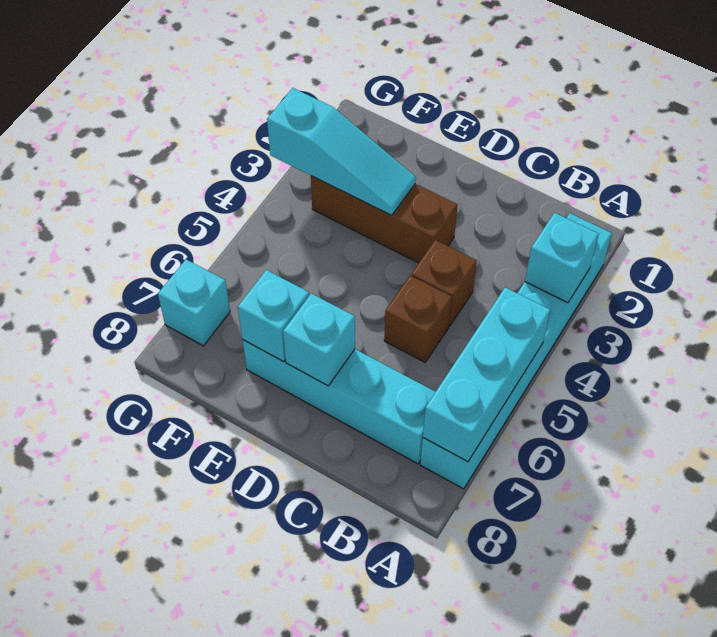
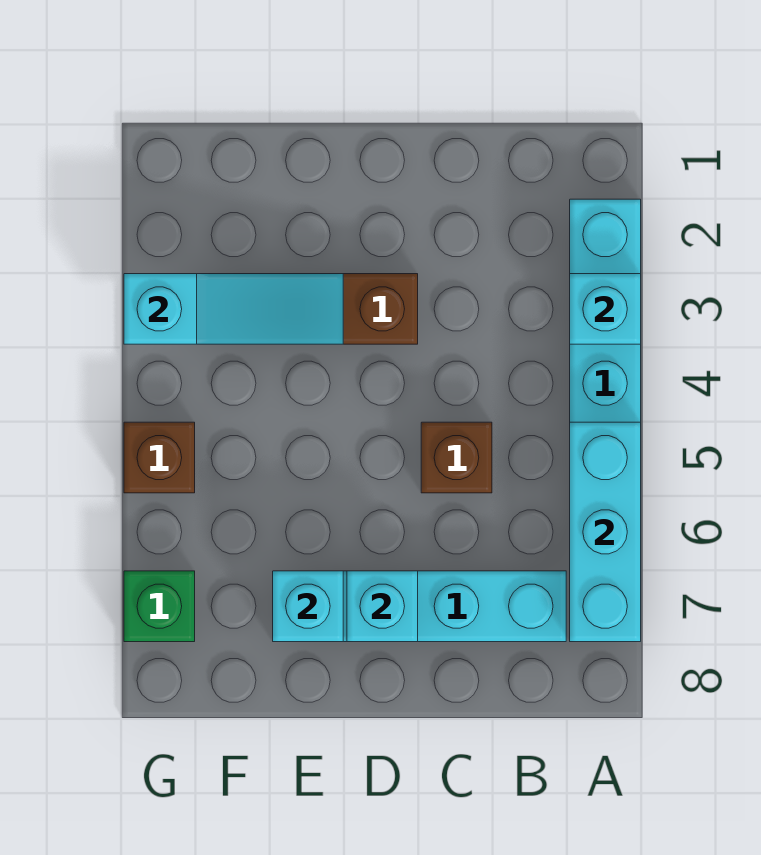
brown brick C4 level 1 -> brown brick G5 level 1
cyan brick G7 level 1 -> green brick G7 level 1

